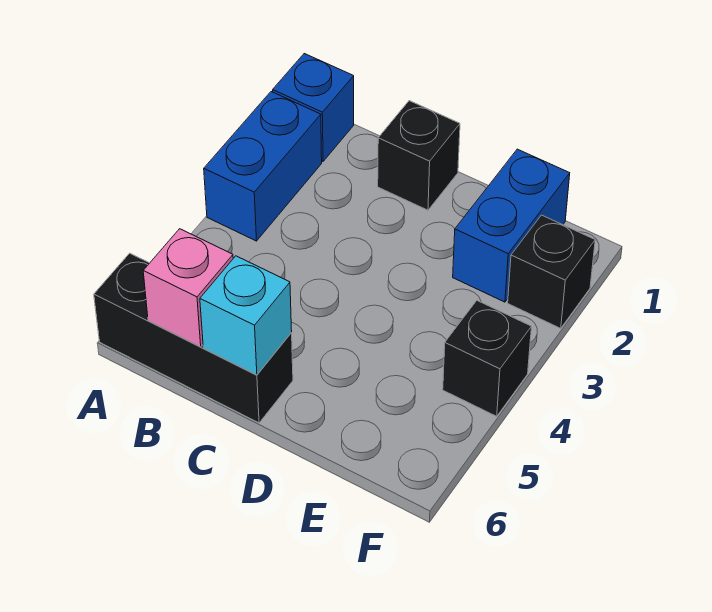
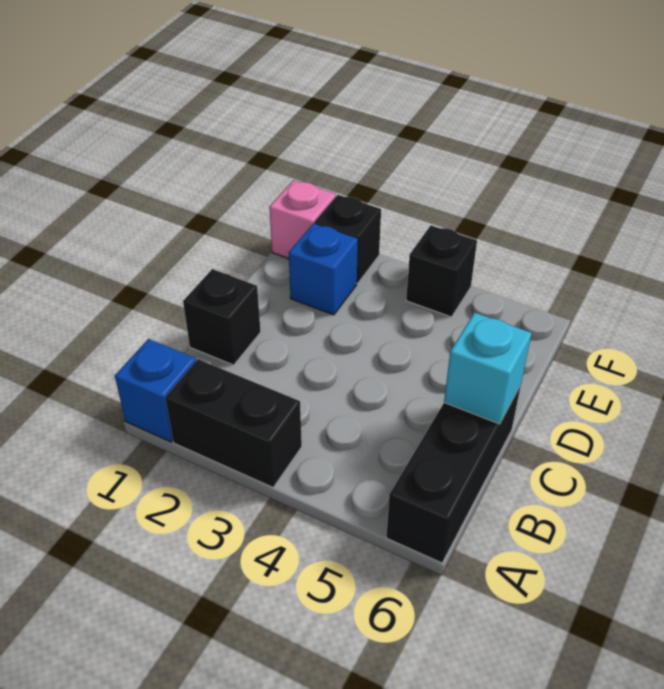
blue brick A2:A3 level 1 -> black brick A2:A3 level 1
pink brick B6 level 2 -> pink brick F1 level 1
blue brick E1:E2 level 1 -> blue brick E2 level 1

